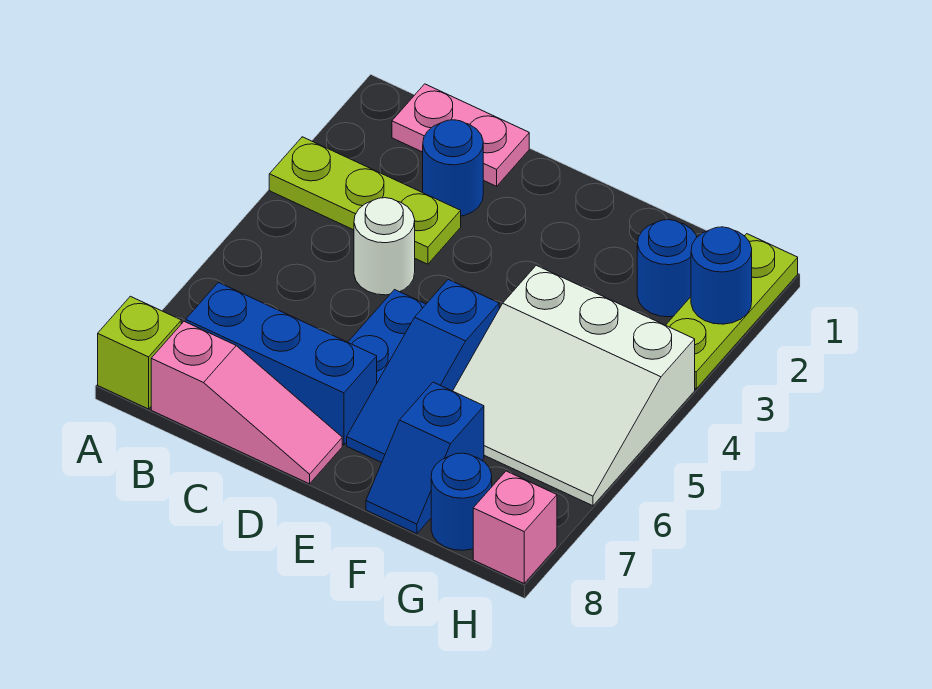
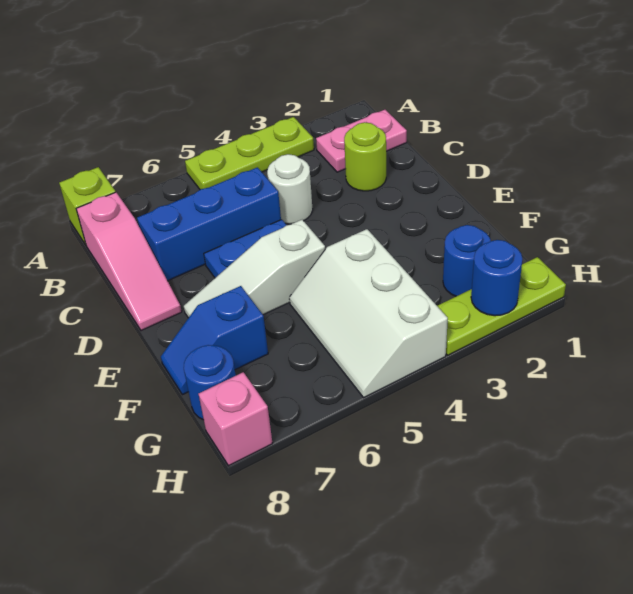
lime plate A3:C3 level 1 -> lime plate A3:A5 level 1
pink plate B1:C1 level 1 -> pink plate B1:B2 level 1
blue brick B7:D7 level 1 -> blue brick C5:C7 level 1
blue round brick C2 level 1 -> lime round brick C2 level 1
blue slope E5:E7 level 1 top 5 -> white slope E5:E7 level 1 top 5
white slope F4:H6 level 1 top 4 -> white slope F4:H5 level 1 top 4

